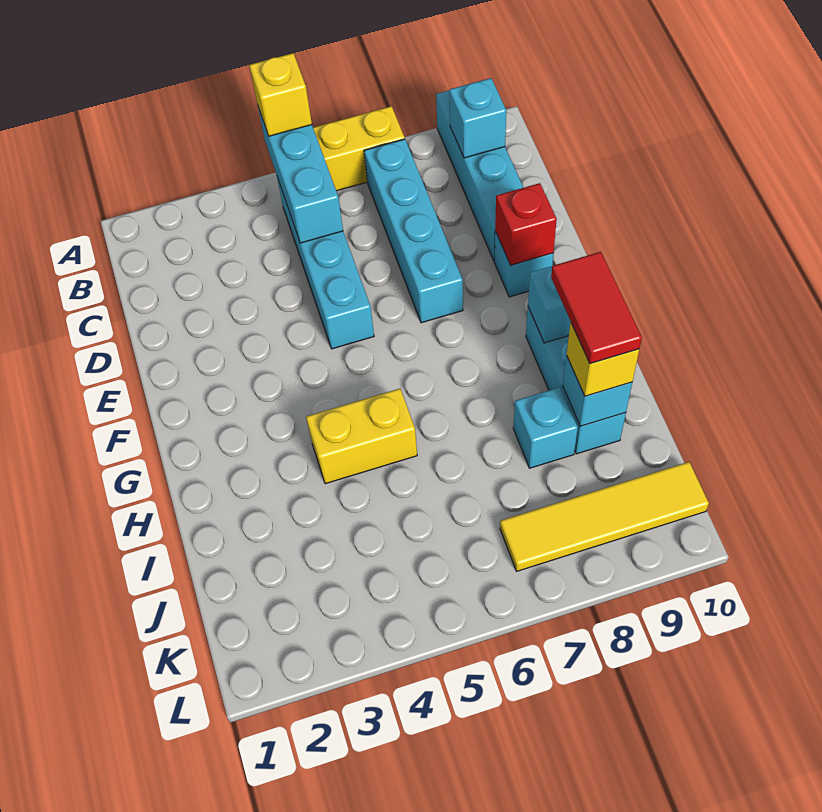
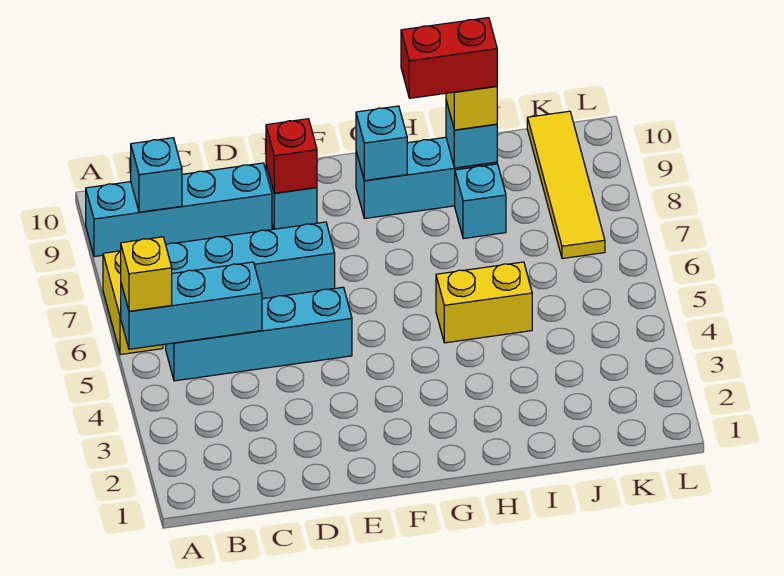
yellow brick H4:H5 level 1 -> yellow brick H5:I5 level 1
red tile H9:I9 level 4 -> red brick H9:I9 level 4

